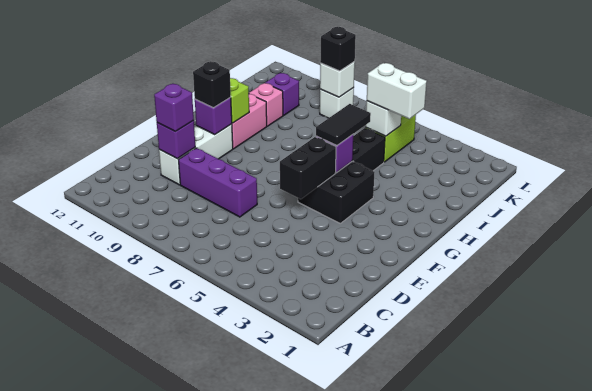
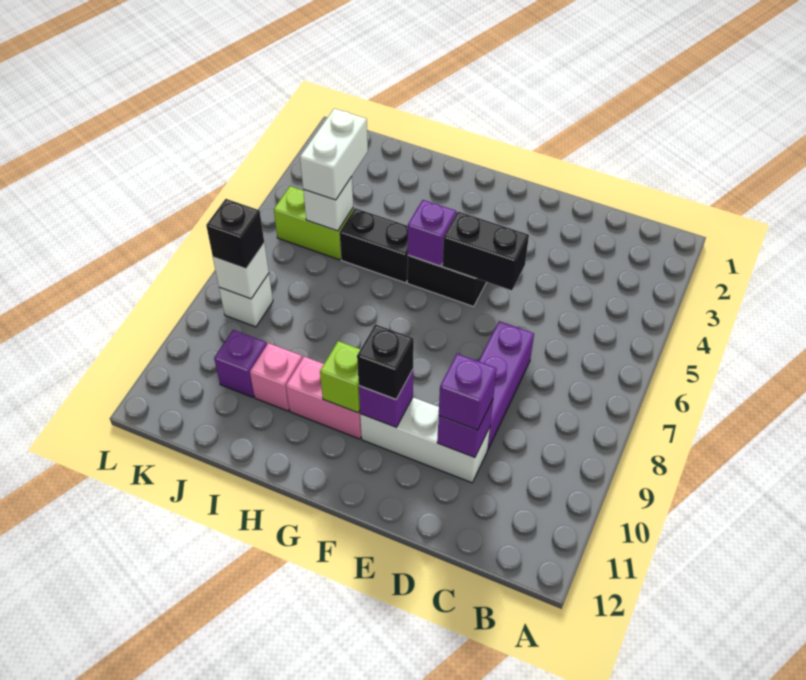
black tile G5:H5 level 3 -> none

